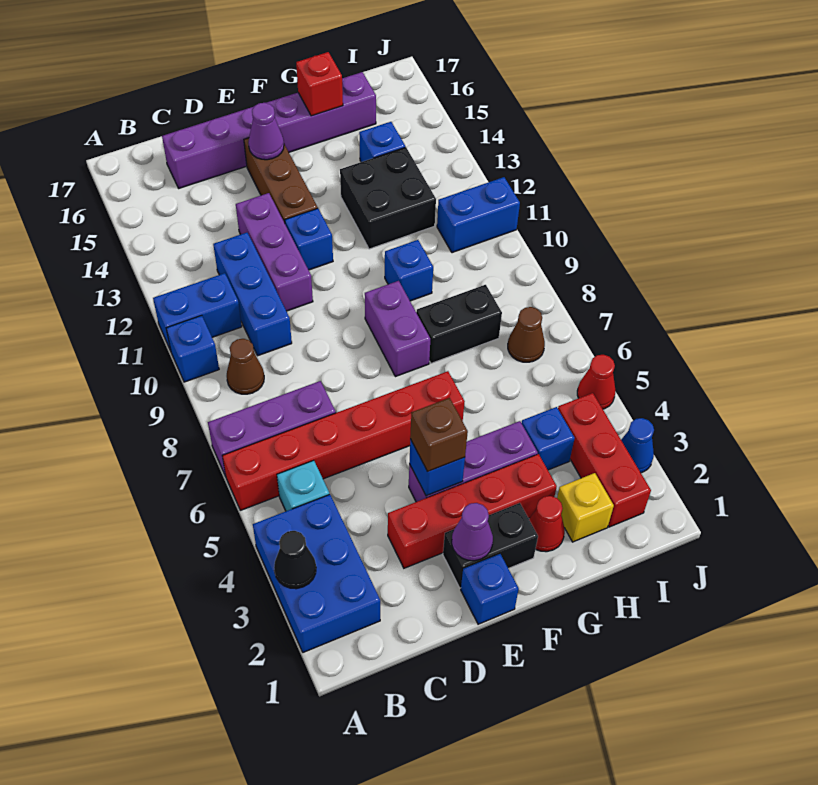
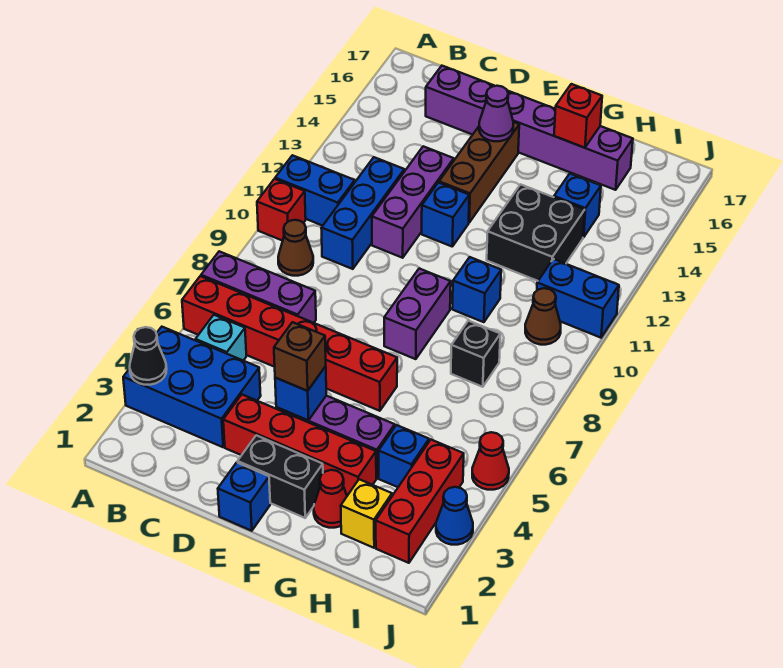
blue brick A2:B4 level 1 -> blue brick A3:C4 level 1
blue brick A10 level 1 -> red brick A10 level 1
purple cone E2 level 2 -> none
black brick G8:H8 level 1 -> black brick H8 level 1
brown cone I7 level 1 -> brown cone I10 level 1

